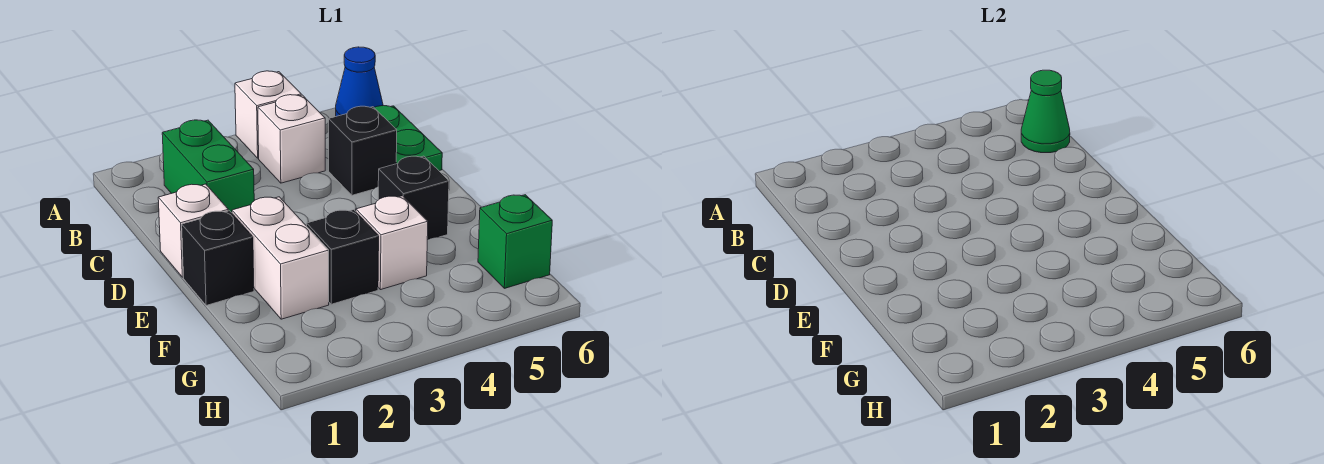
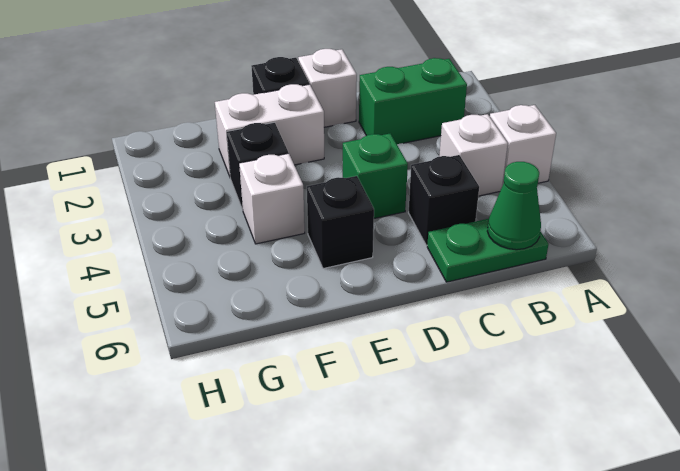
blue cone A6 level 1 -> none
green brick G6 level 1 -> green brick D4 level 1

